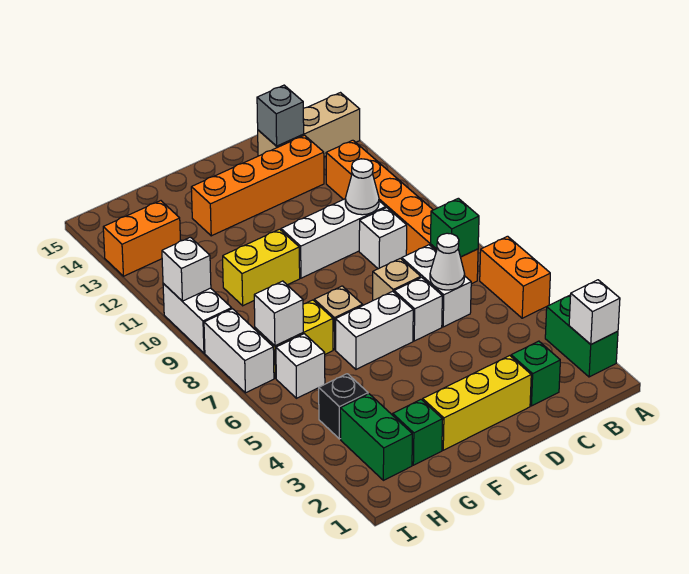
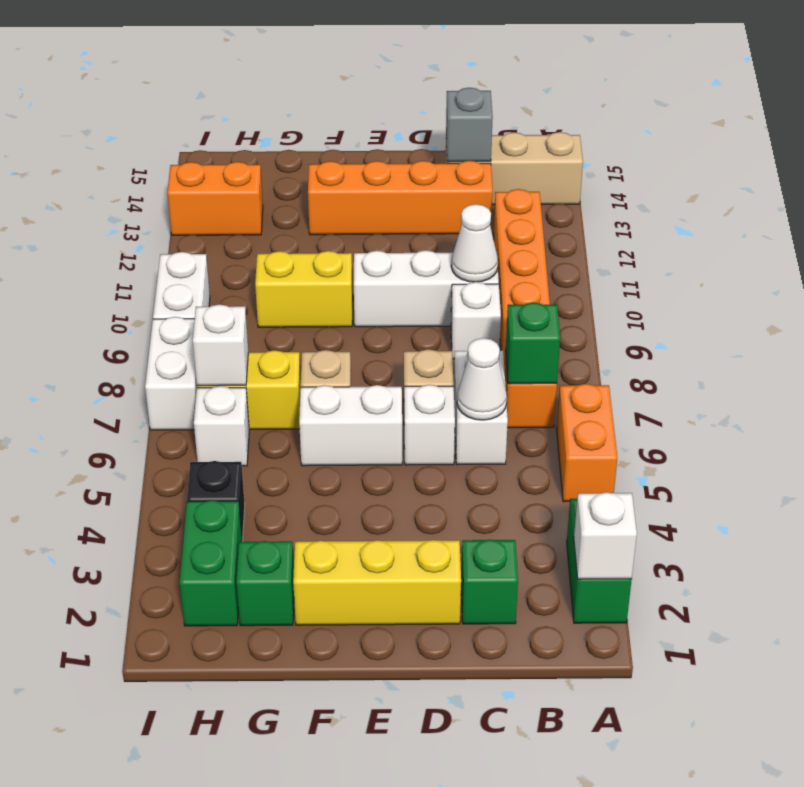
white brick I10 level 2 -> none

